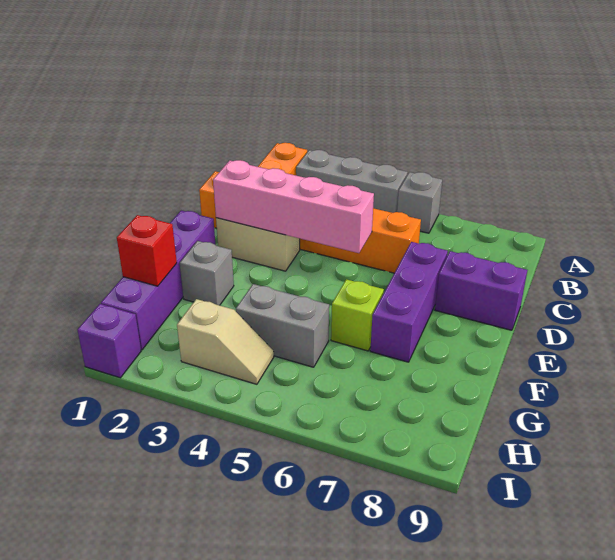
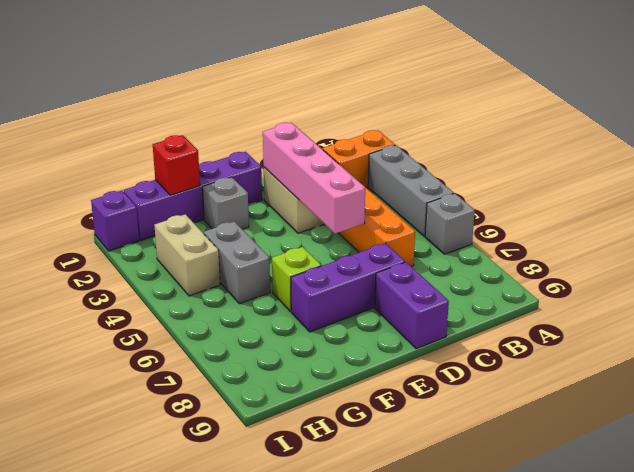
tan slope H3:H4 level 1 top 3 -> tan brick H3:H4 level 1

